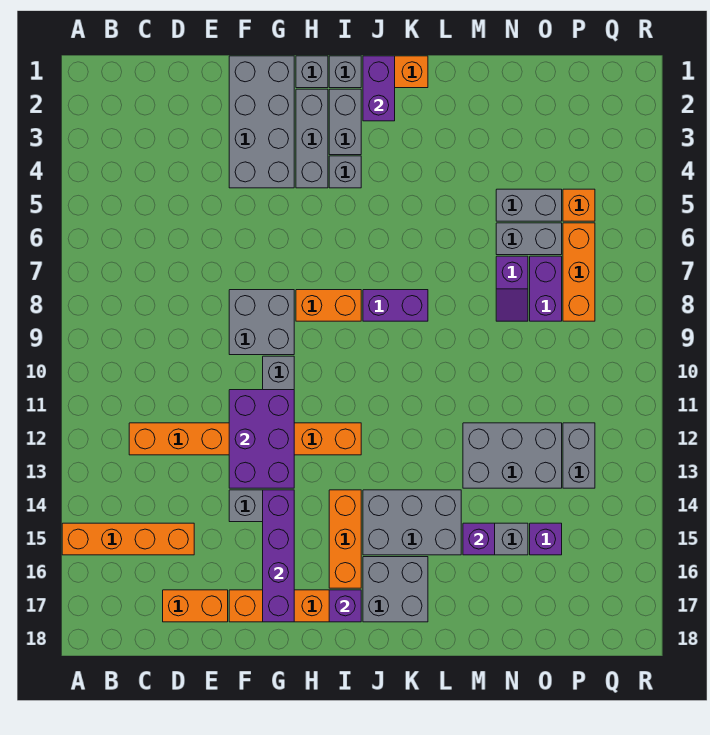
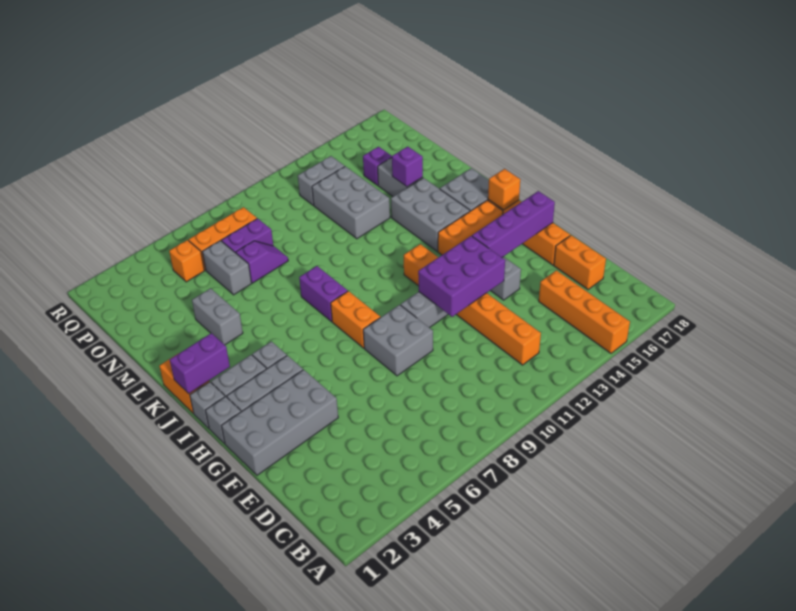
purple brick I17 level 2 -> orange brick I17 level 2
grey brick N5:O5 level 1 -> grey brick L4:M4 level 1

